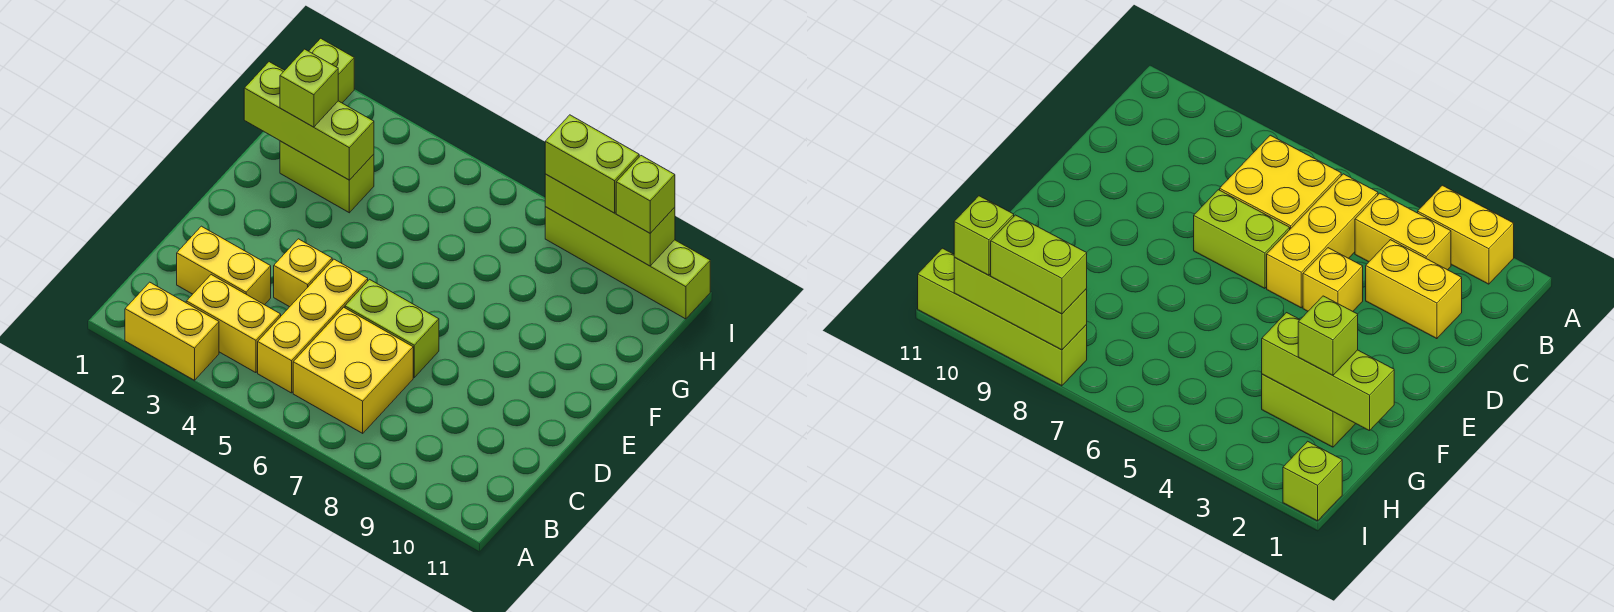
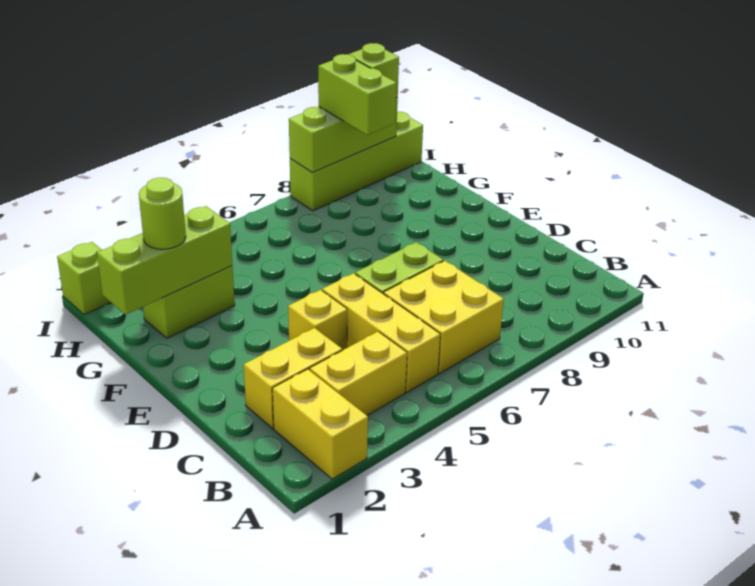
yellow brick A2:A3 level 1 -> yellow brick A2:B2 level 1
lime brick G2 level 3 -> lime round brick G2 level 3
lime brick I8:I9 level 3 -> lime brick H9:I9 level 3

